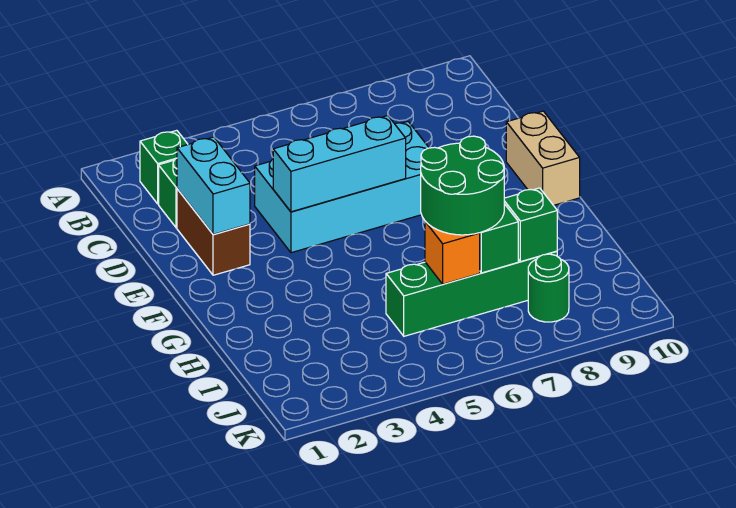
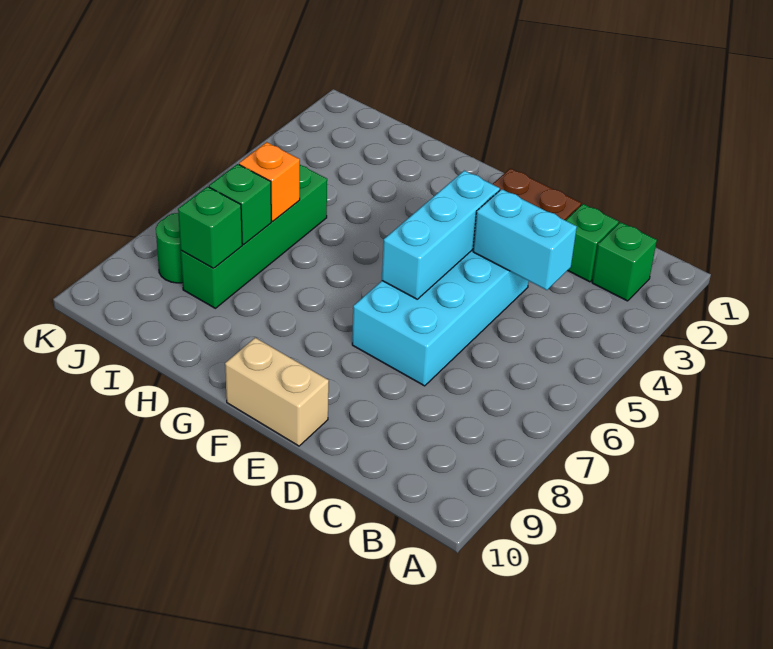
cyan brick D2:E2 level 2 -> cyan brick C4:D4 level 2
green round brick H6:I7 level 3 -> none

